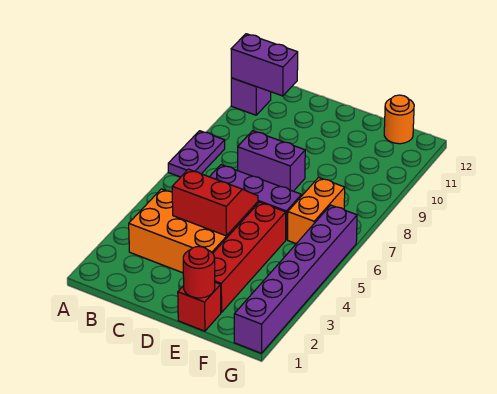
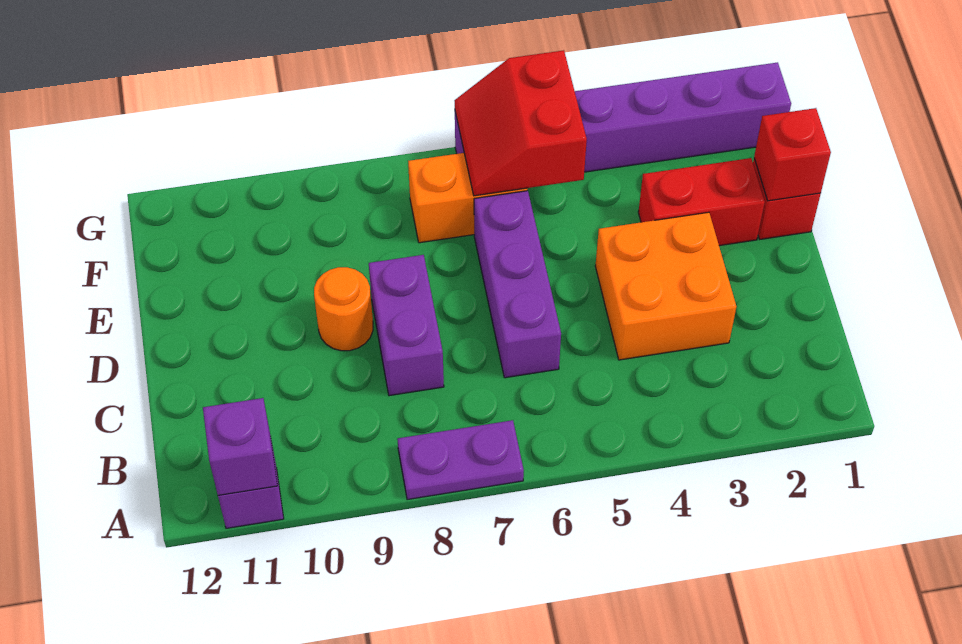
purple brick A11:B11 level 2 -> purple brick A11 level 2
orange brick B3:D4 level 1 -> orange brick C3:D4 level 1
red slope C4:D5 level 2 top 4 -> red slope F5:G6 level 2 top 5
red round brick E1 level 2 -> red brick E1 level 2
red brick E2:E5 level 1 -> red brick E2:E3 level 1
orange round brick F12 level 1 -> orange round brick D9 level 1

